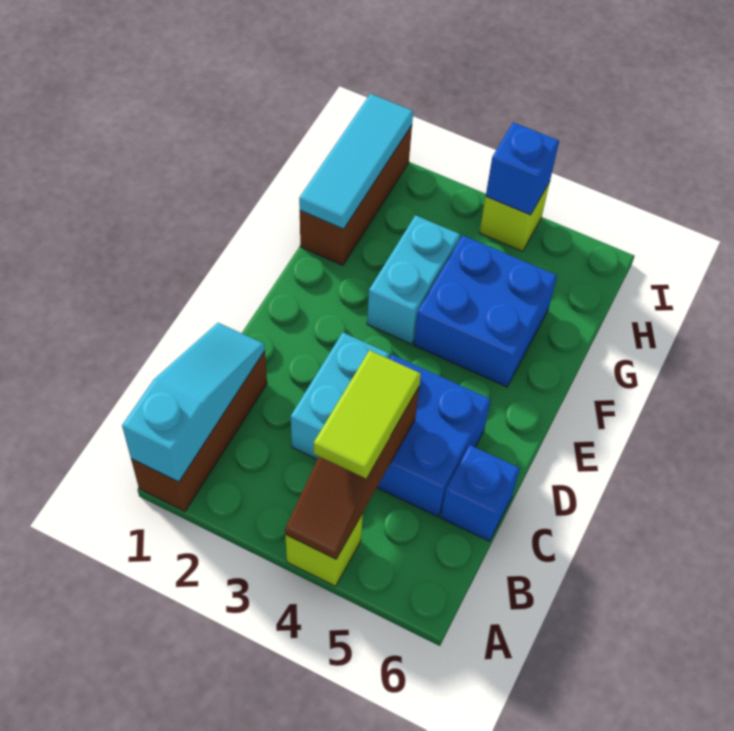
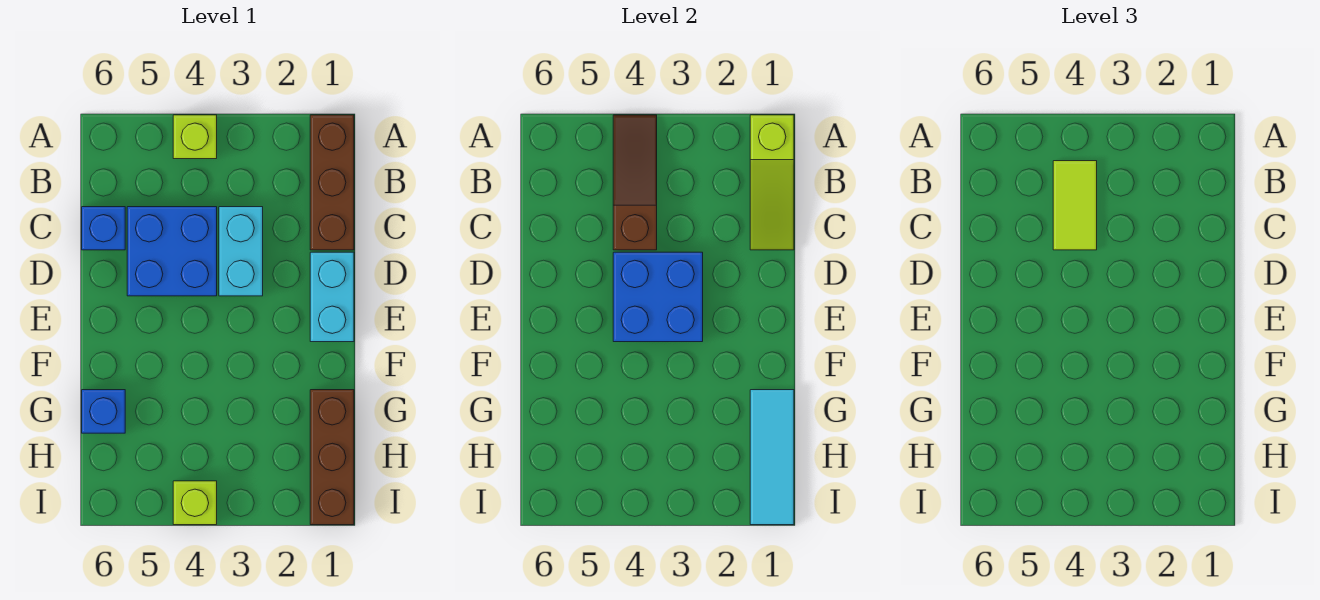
cyan slope A1:C1 level 2 top A -> lime slope A1:C1 level 2 top A
cyan brick F3:G3 level 1 -> cyan brick D1:E1 level 1
blue brick F4:G5 level 1 -> blue brick D3:E4 level 2
blue brick I4 level 2 -> blue brick G6 level 1

